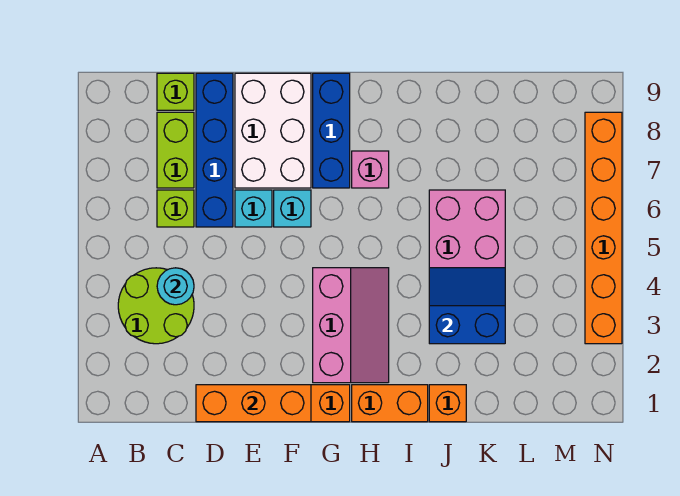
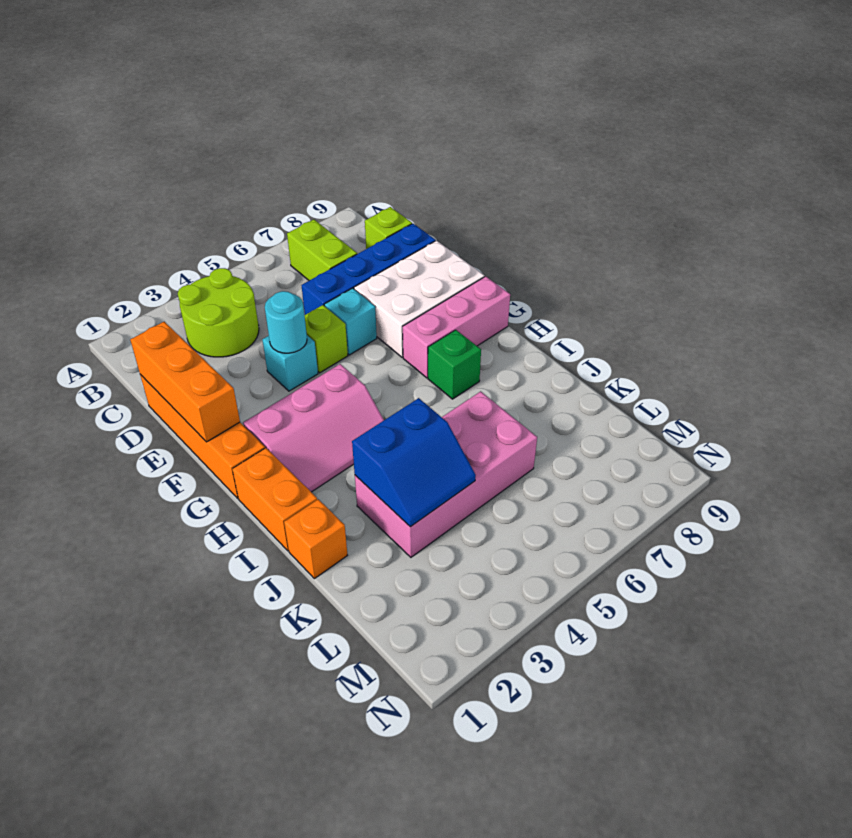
cyan round brick C4 level 2 -> cyan round brick E4 level 2
lime brick C6 level 1 -> lime brick E5 level 1
lime brick C7:C8 level 1 -> lime brick B7:C7 level 1
cyan brick F6 level 1 -> cyan brick E4 level 1
blue brick G7:G9 level 1 -> pink brick G7:G9 level 1
pink brick H7 level 1 -> green brick H7 level 1
blue slope J3:K4 level 2 top 3 -> blue slope J3:K4 level 2 top J
orange brick N3:N8 level 1 -> none

